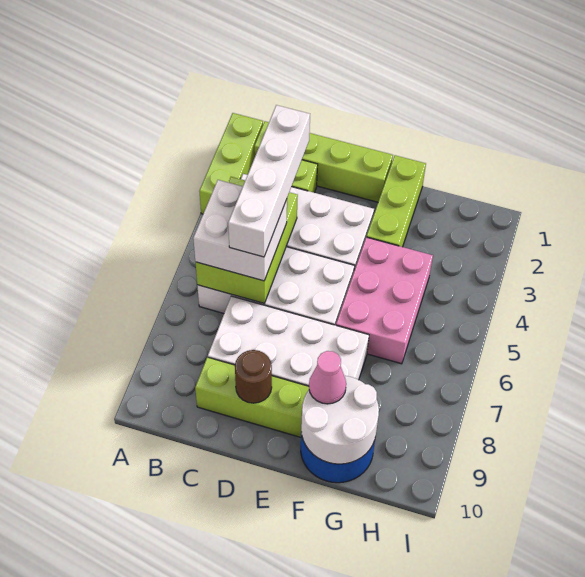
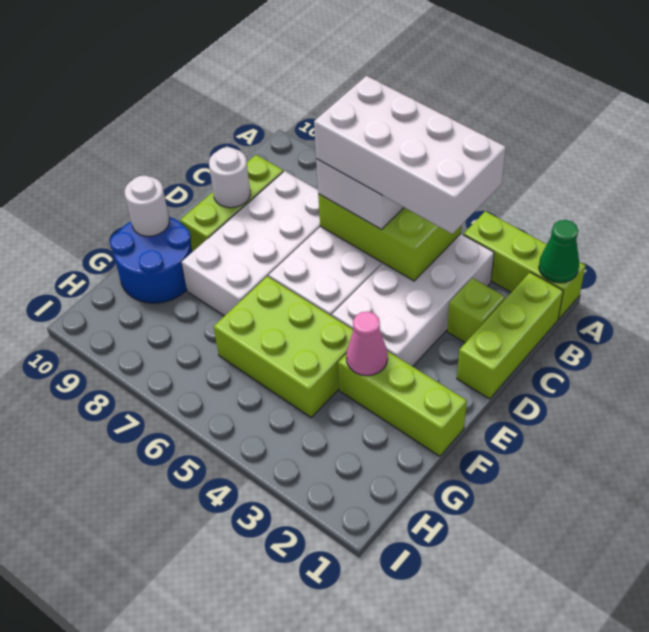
none -> green cone A1 level 2
lime brick B1:E1 level 1 -> lime brick B1:D1 level 1
white brick C3:C6 level 4 -> white brick B3:C6 level 4
brown round brick D9 level 2 -> white round brick D9 level 2
pink brick F4:G6 level 1 -> lime brick F4:G6 level 1
white round brick F9:G10 level 2 -> white round brick F10 level 2
pink cone F9 level 3 -> pink cone F3 level 2

